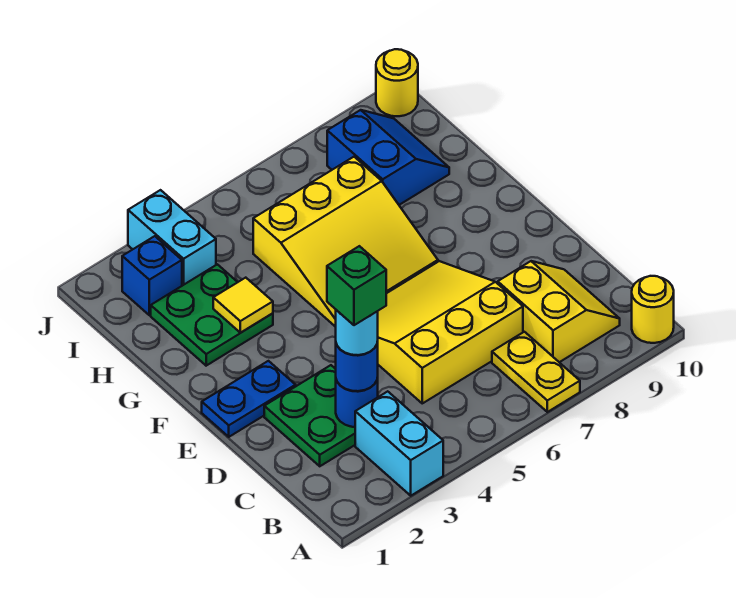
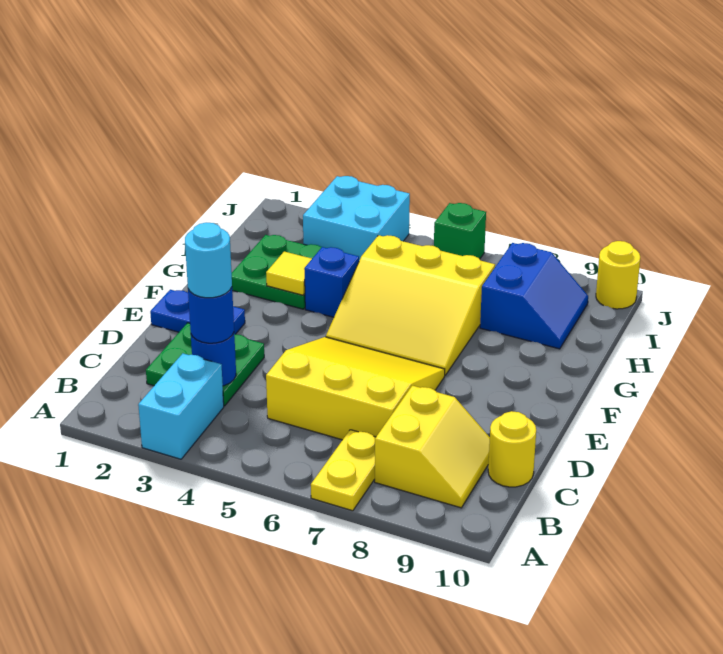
yellow round brick A10 level 1 -> yellow round brick C10 level 1
green brick C3 level 5 -> green brick J6 level 1
blue brick I2 level 1 -> blue brick G4 level 1
cyan brick I3:J3 level 1 -> cyan brick I3:J4 level 1

